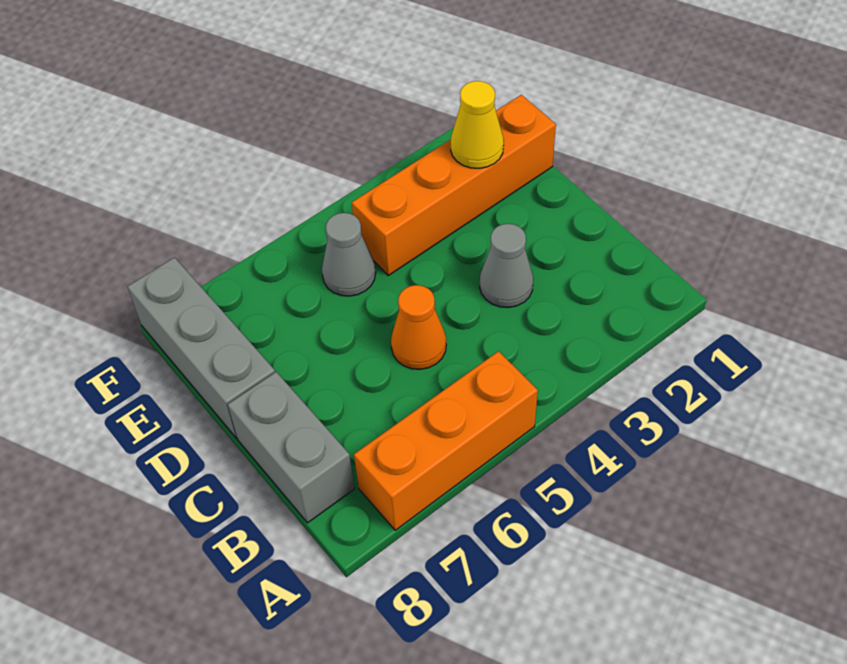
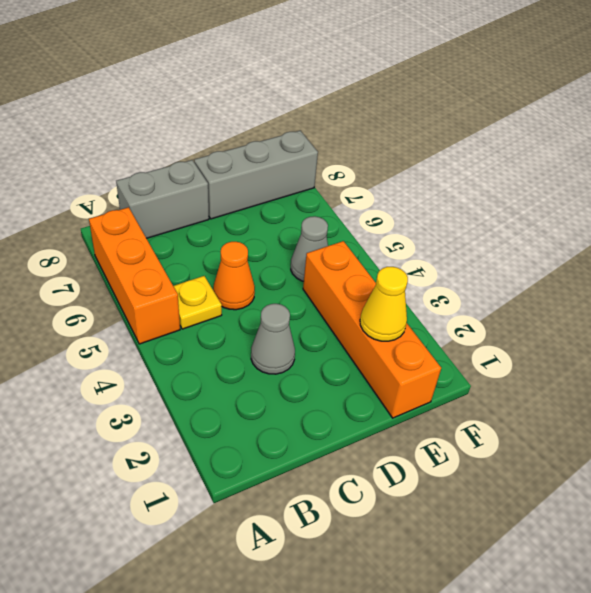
none -> yellow plate B5 level 1

